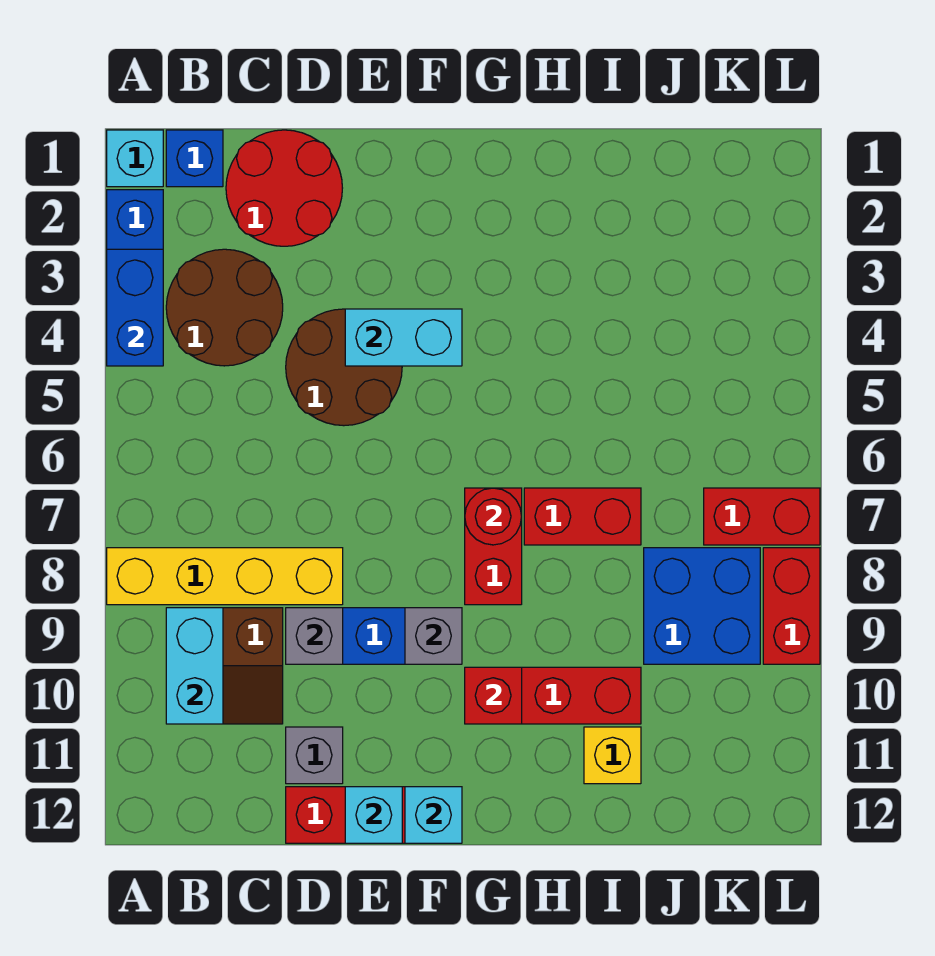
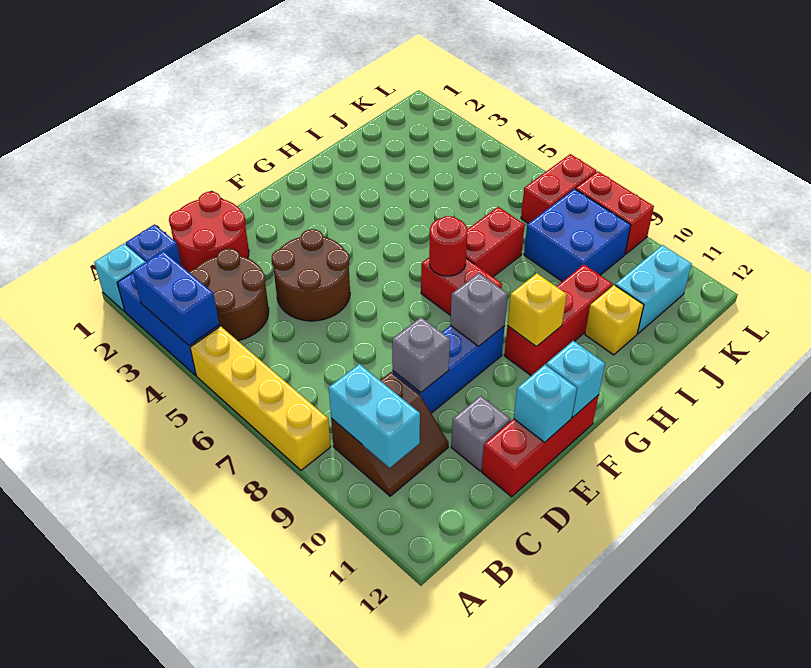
yellow brick A8:D8 level 1 -> yellow brick A5:A8 level 1
cyan brick E4:F4 level 2 -> cyan brick J11:K11 level 1
red brick G10 level 2 -> yellow brick G10 level 2

